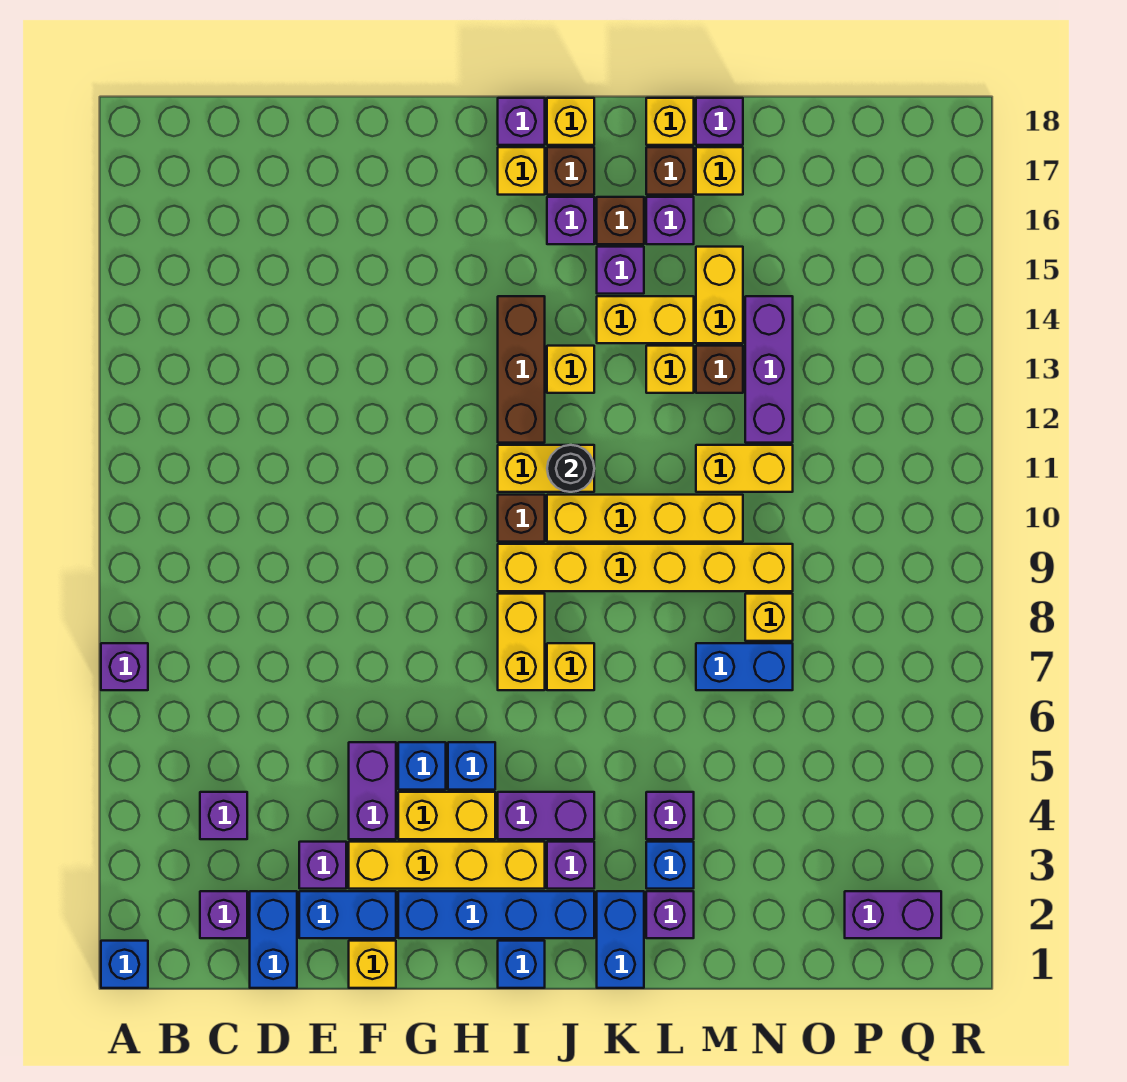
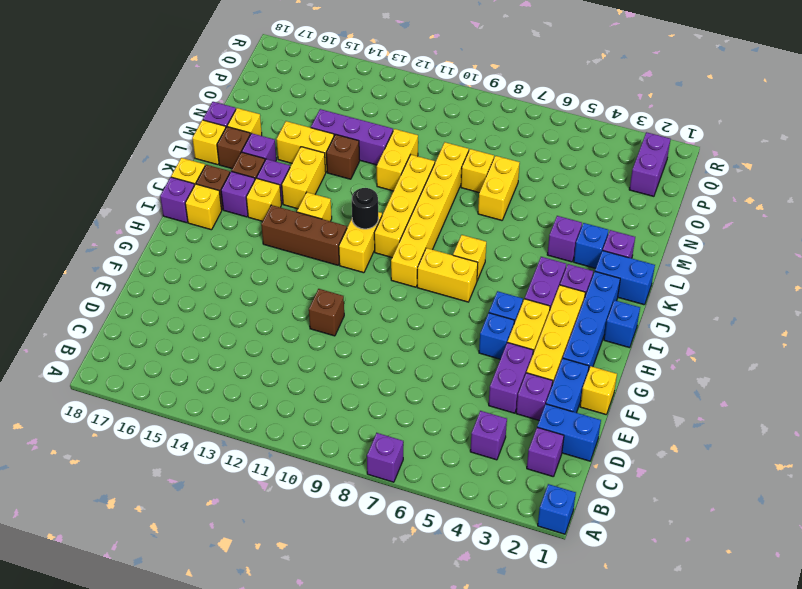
purple brick F4:F5 level 1 -> purple brick E4:F4 level 1
brown brick I10 level 1 -> brown brick F11 level 1
yellow brick L13 level 1 -> yellow brick J15 level 1
blue brick M7:N7 level 1 -> yellow brick M7:N7 level 1

